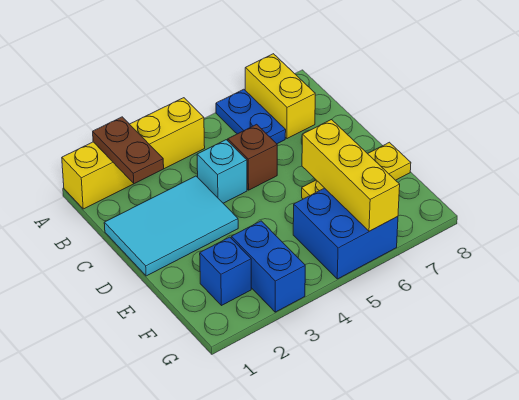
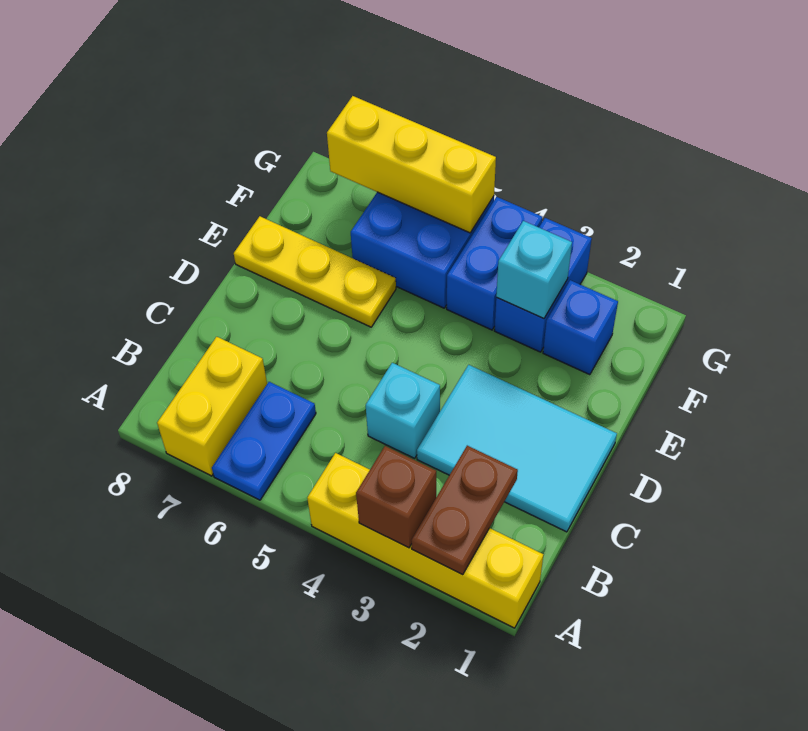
brown brick C5 level 1 -> brown brick A3 level 2
yellow brick E6:G6 level 2 -> yellow brick G5:G7 level 2
none -> cyan brick F3 level 2
none -> blue brick F4:G4 level 1

